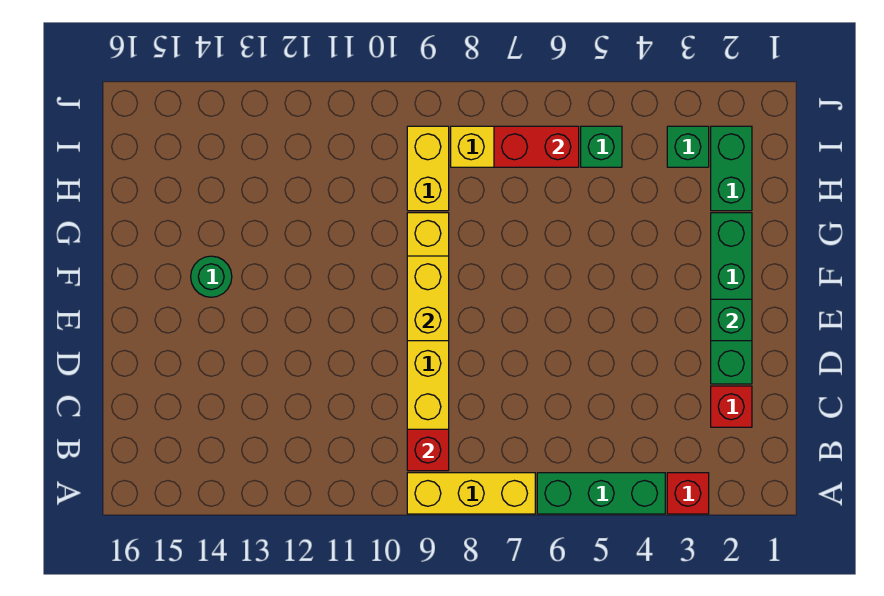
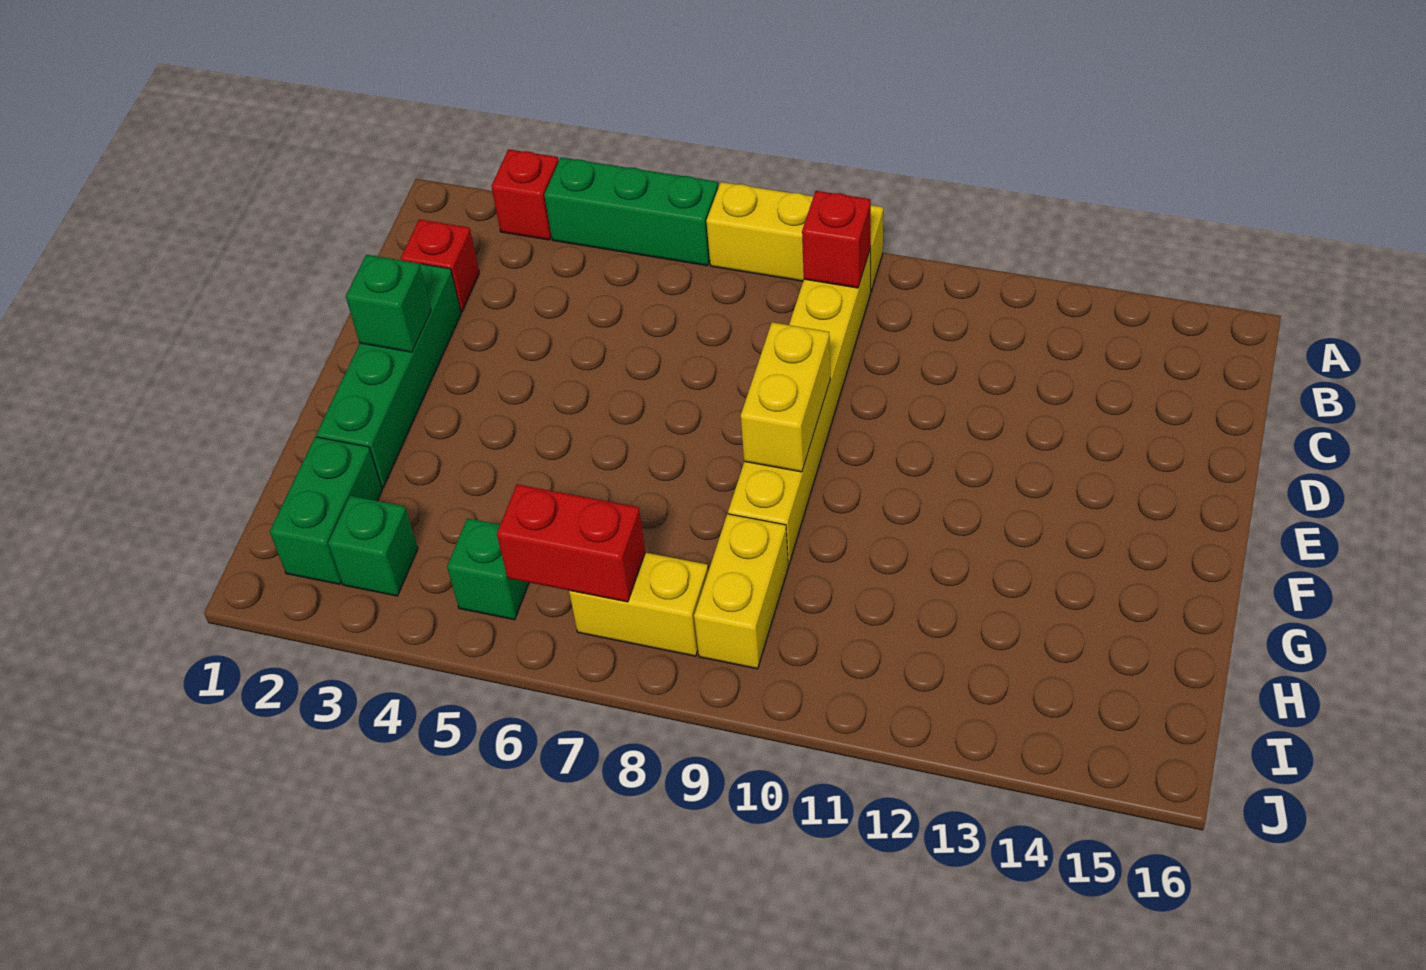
green round brick F14 level 1 -> none

